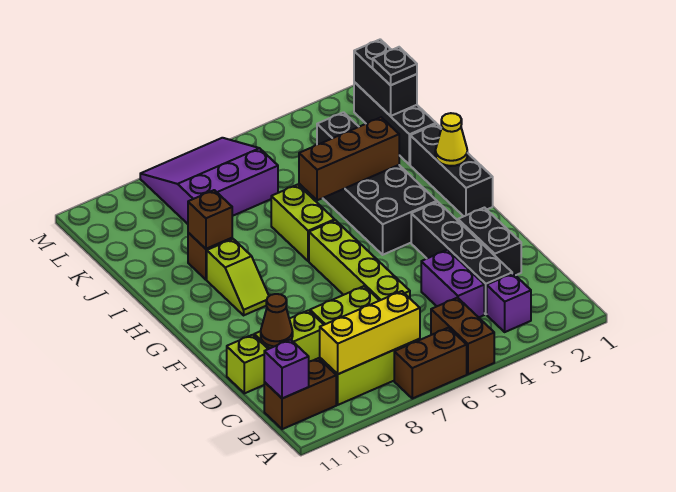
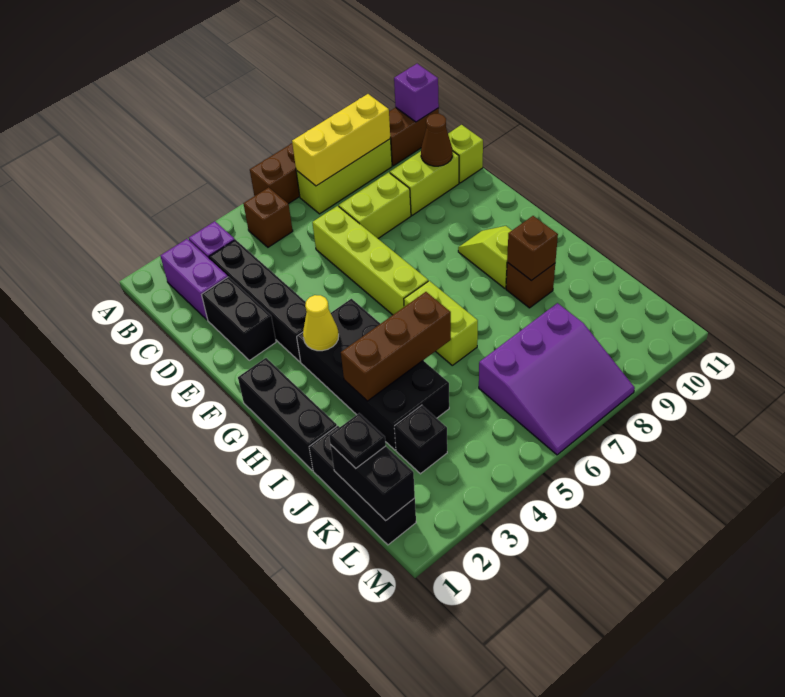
brown brick A5:B5 level 1 -> brown brick B5 level 1
purple brick C4:D4 level 1 -> purple brick B2:C2 level 1
yellow cone H1 level 2 -> yellow cone G3 level 2

